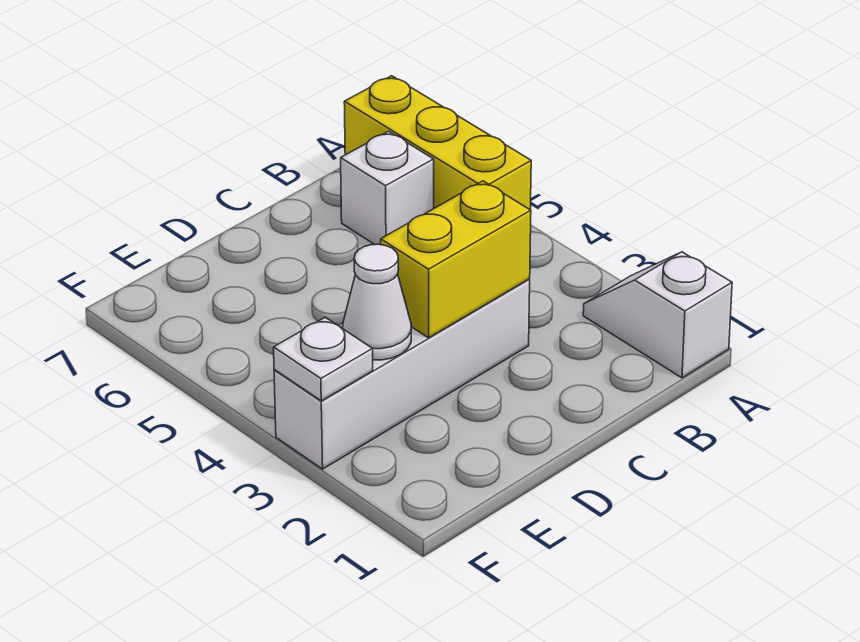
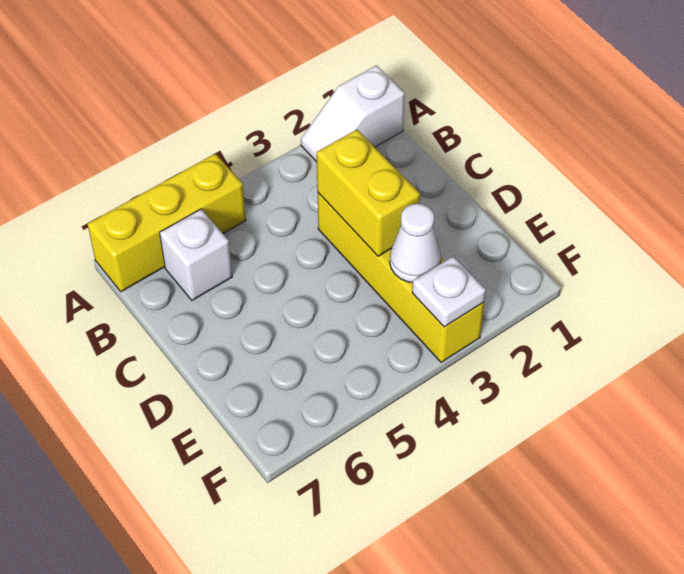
white brick C3:F3 level 1 -> yellow brick C3:F3 level 1

